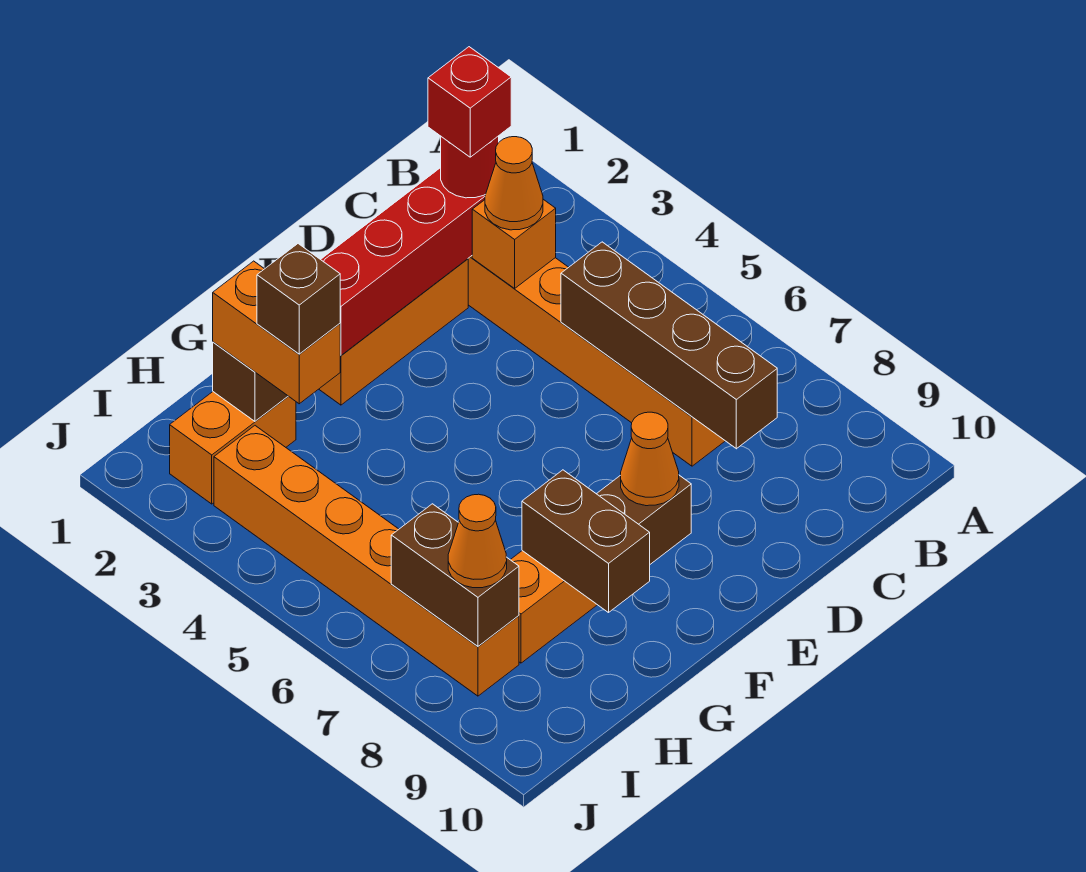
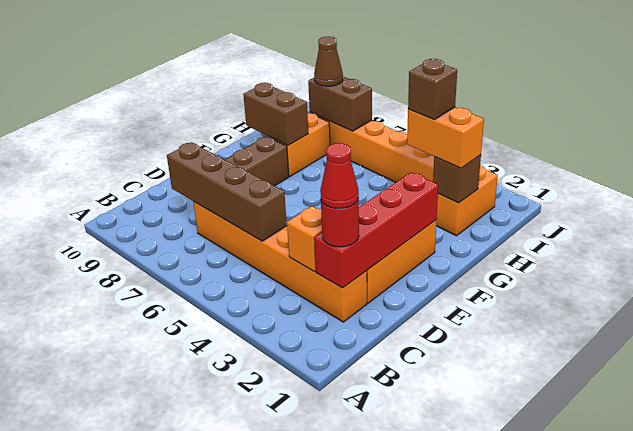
red brick C2 level 4 -> red cone C2 level 4
orange cone C3 level 3 -> none
orange cone E8 level 2 -> none
orange cone I8 level 3 -> brown cone I8 level 3

